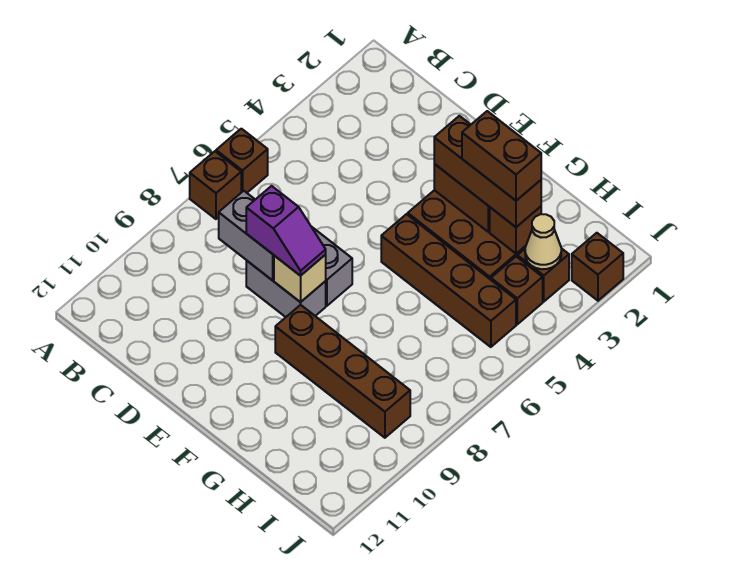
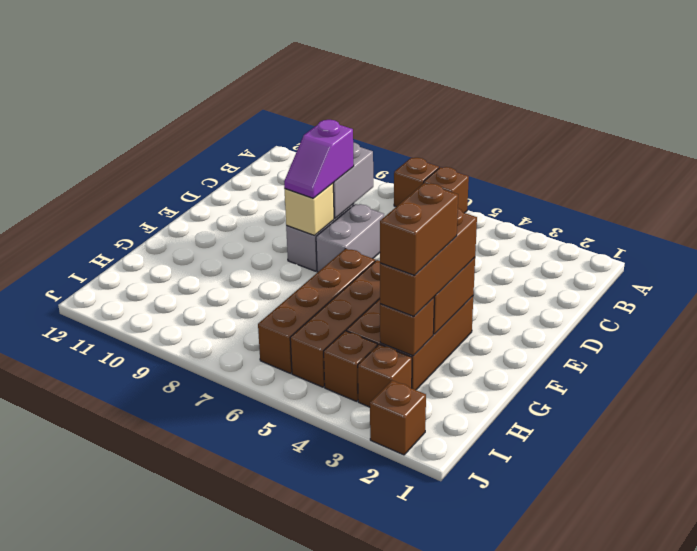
brown brick F9:I9 level 1 -> brown brick F6:I6 level 1
tan cone I3 level 2 -> none

